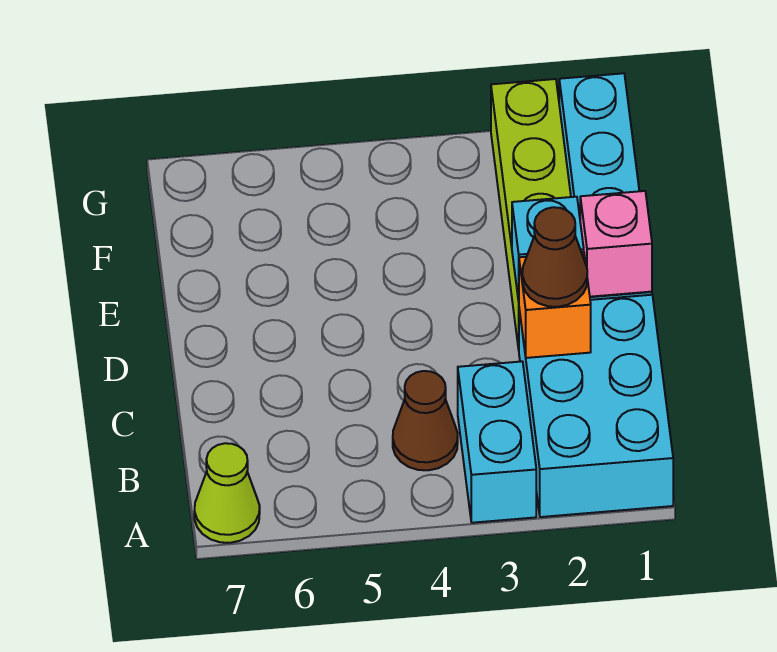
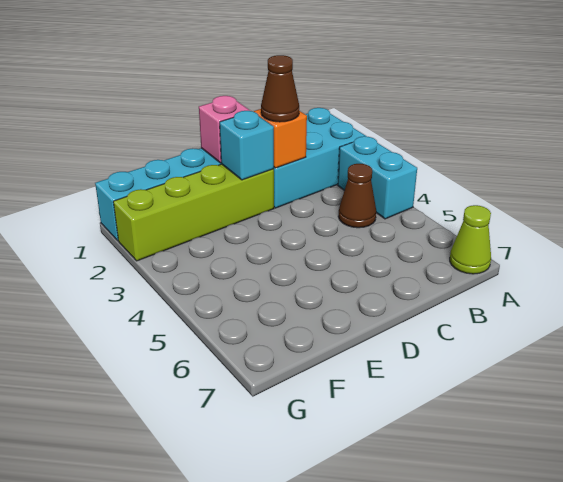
cyan brick A3:B3 level 1 -> cyan brick A3:A4 level 1

